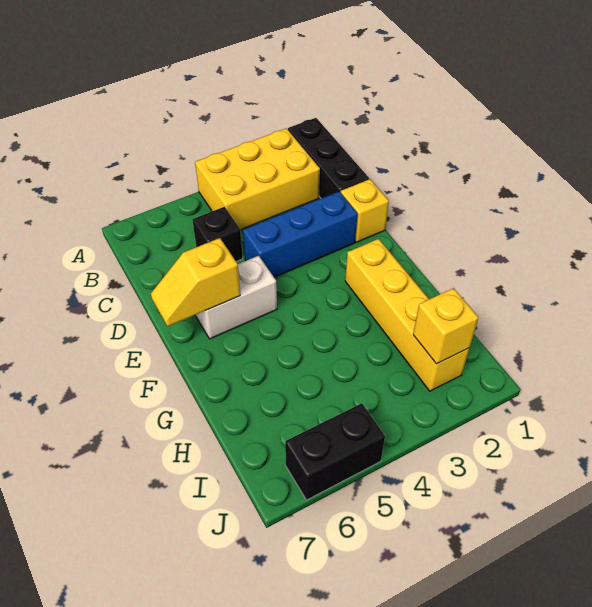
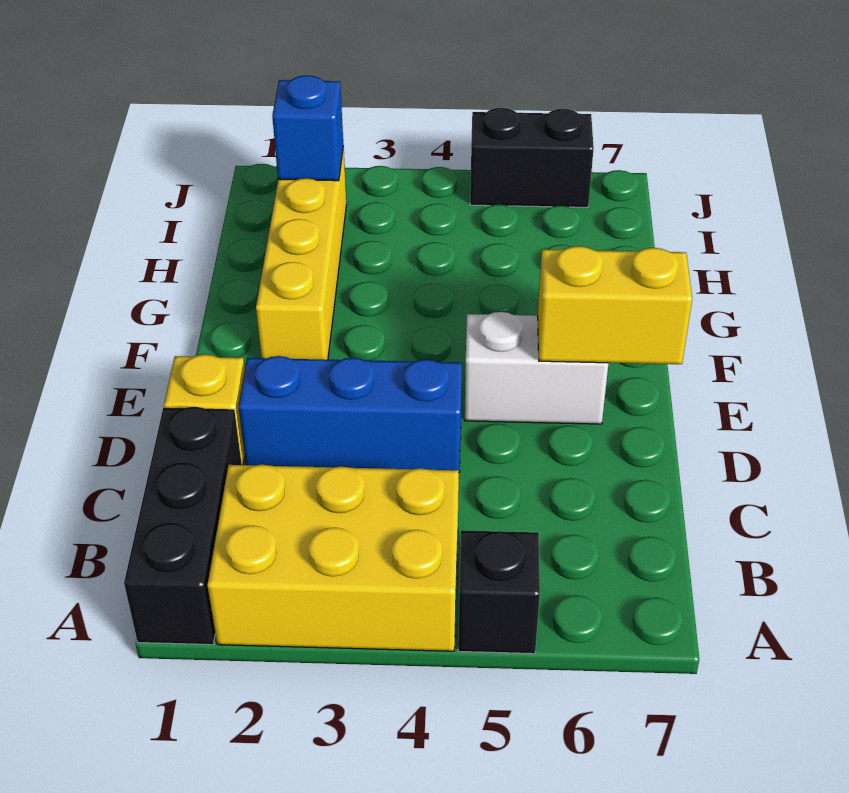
black brick C5 level 1 -> black brick A5 level 1
yellow slope E6:E7 level 2 top 6 -> yellow brick E6:E7 level 2
yellow brick I2 level 2 -> blue brick I2 level 2

